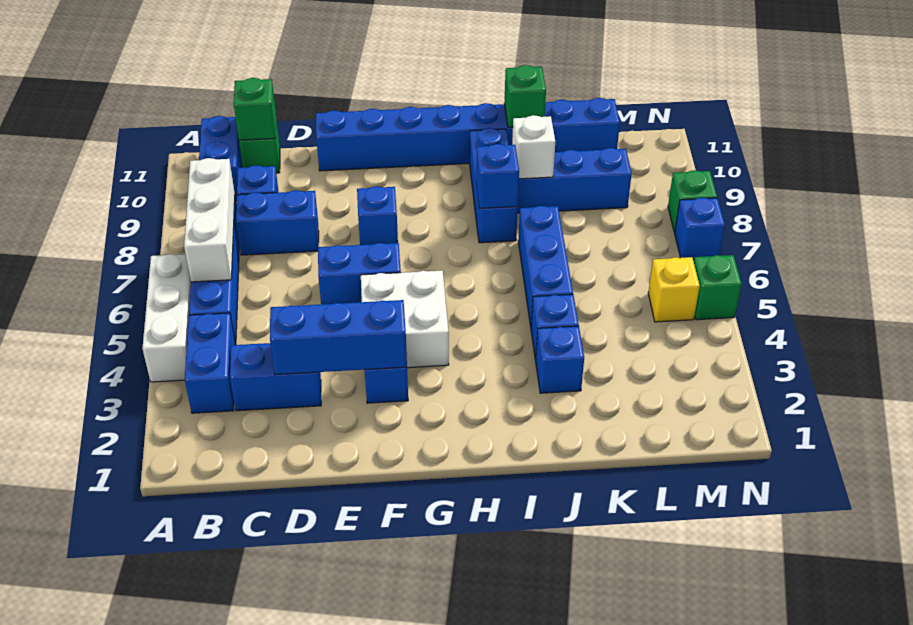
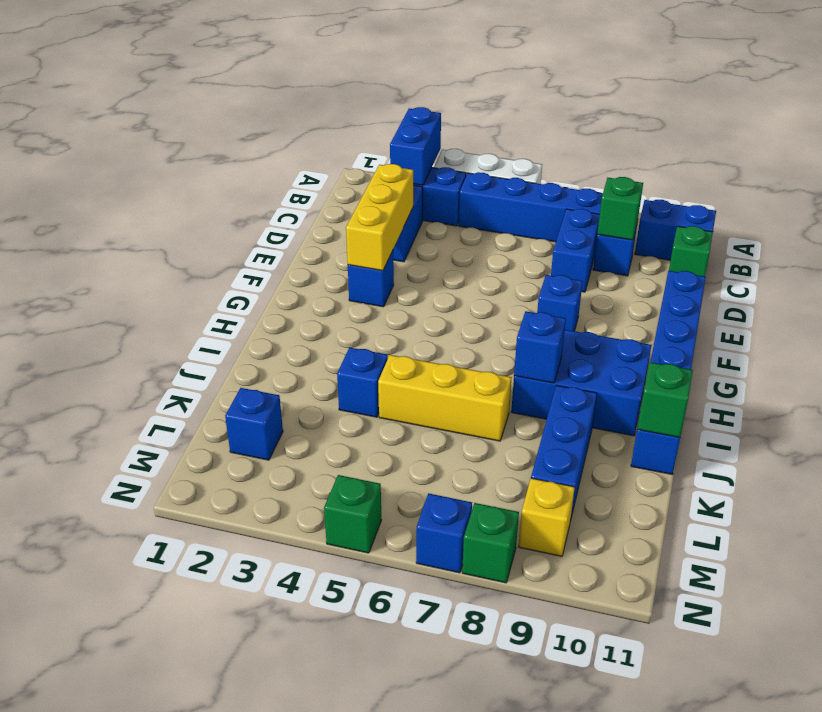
white brick B6:B8 level 2 -> none
green brick C11 level 2 -> green brick C9 level 2
blue brick D3:F3 level 2 -> yellow brick D3:F3 level 2
blue brick E6:F6 level 1 -> blue brick A3:B3 level 2
blue brick E11:L11 level 1 -> blue brick E11:J11 level 1
white brick F4:G5 level 1 -> none
blue brick I8:I10 level 1 -> blue brick H8:I10 level 1
blue brick J3 level 1 -> blue brick L2 level 1
blue brick J5:J7 level 1 -> yellow brick J5:J7 level 1
white brick J9 level 2 -> none
yellow brick M5 level 1 -> yellow brick M9 level 1

